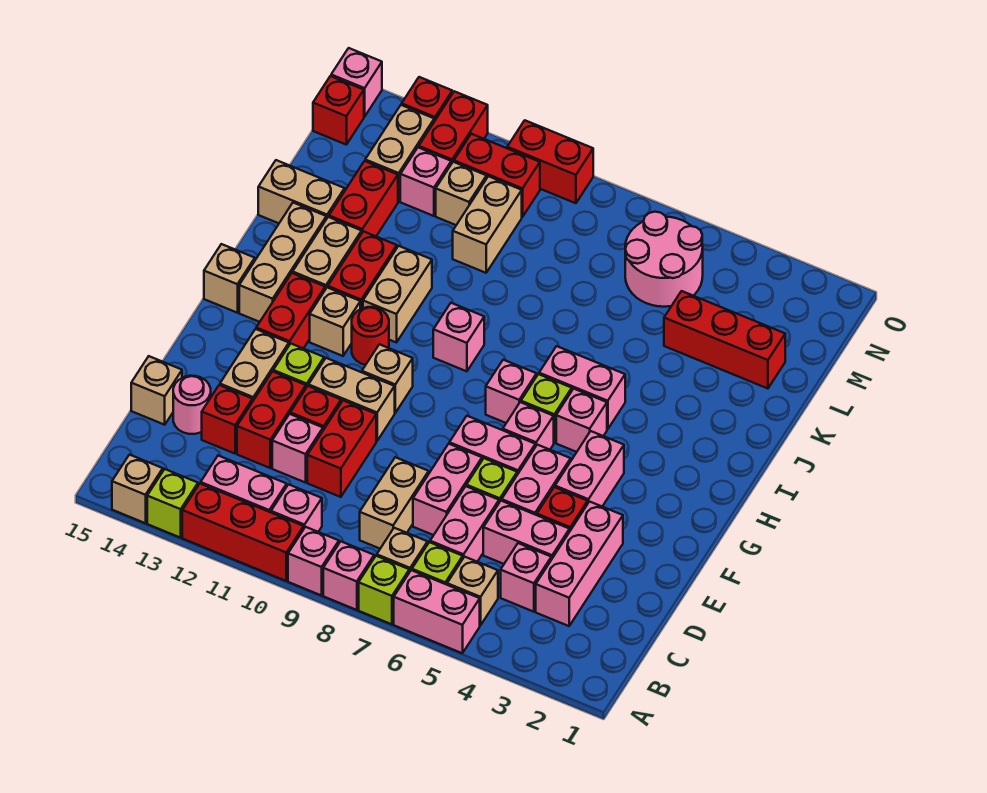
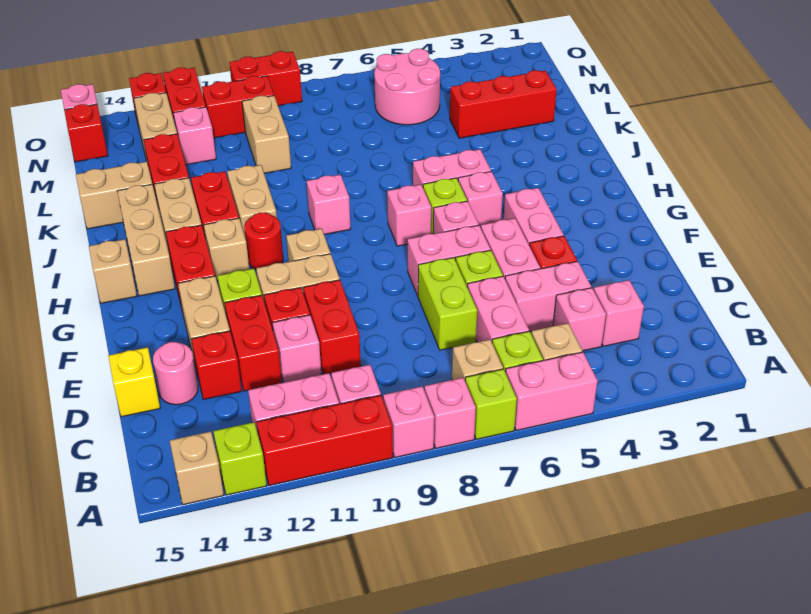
pink brick C3:E3 level 1 -> pink brick C3 level 1
tan brick C8:D8 level 1 -> none
pink brick D7:E7 level 1 -> lime brick D7:E7 level 1
tan brick D15 level 1 -> yellow brick D15 level 1
tan brick M11 level 1 -> none

